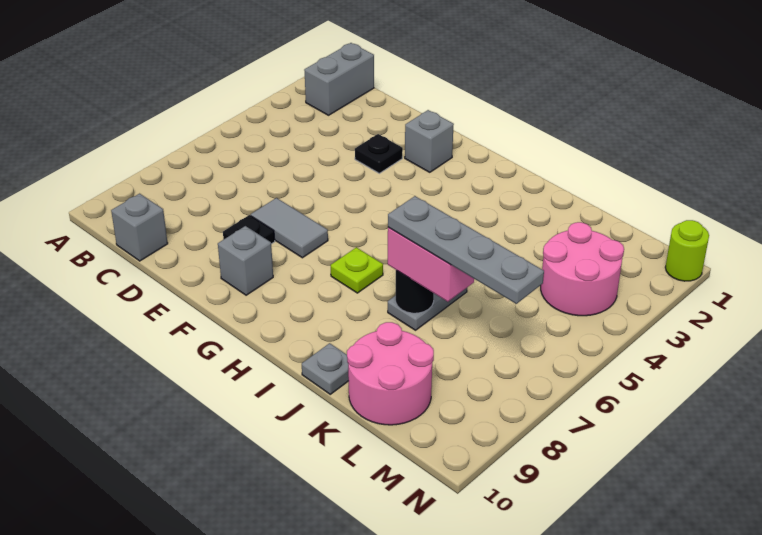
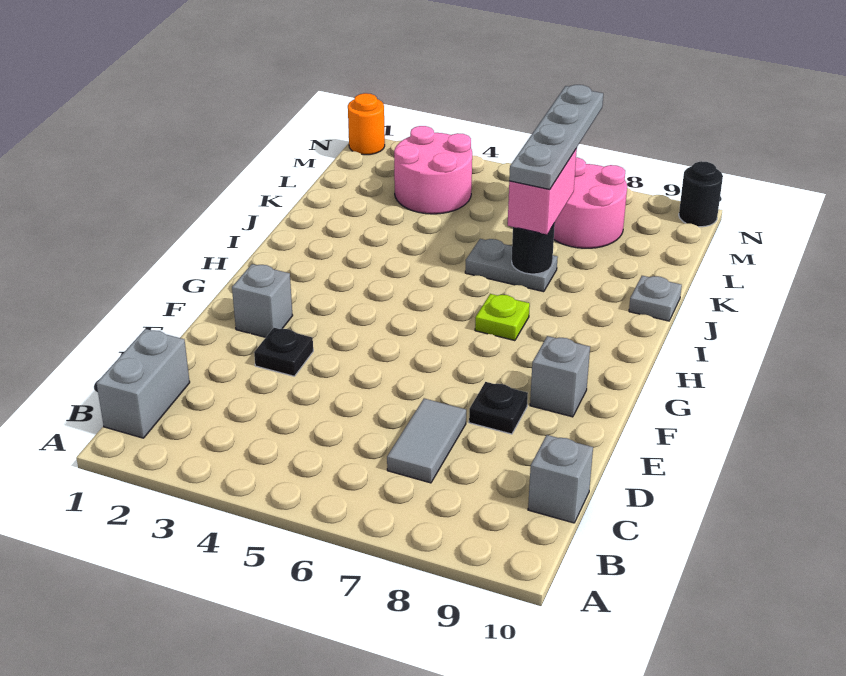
grey brick B1:B2 level 1 -> grey brick B1:C1 level 1
grey tile E7:F7 level 1 -> grey tile C7:D7 level 1
pink round brick K9:L10 level 1 -> pink round brick L7:M8 level 1
lime round brick N1 level 1 -> orange round brick N1 level 1
none -> black round brick N10 level 1

